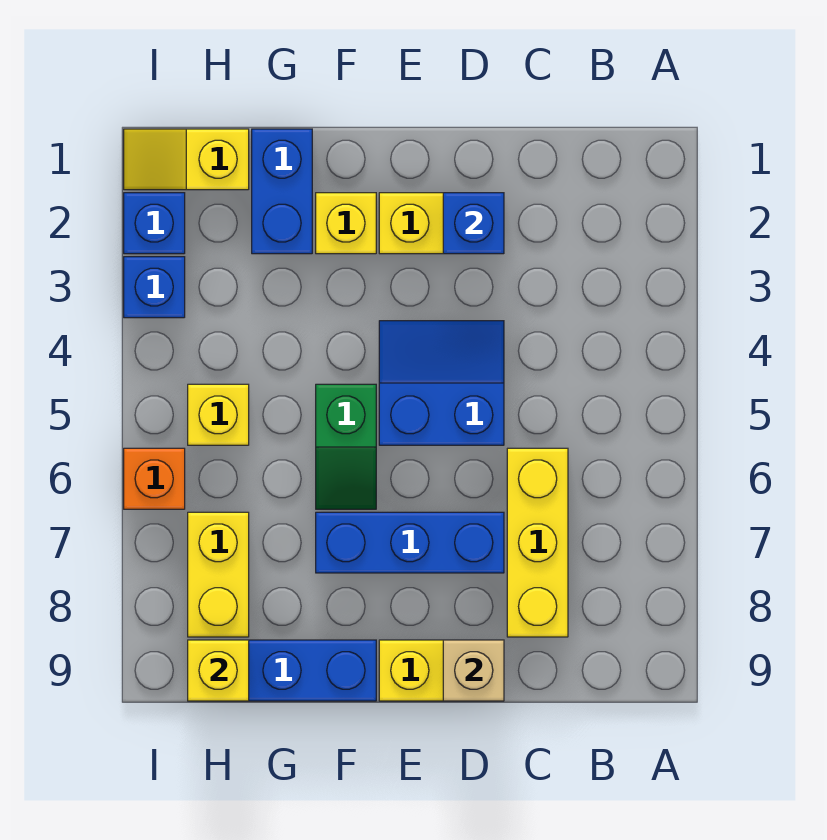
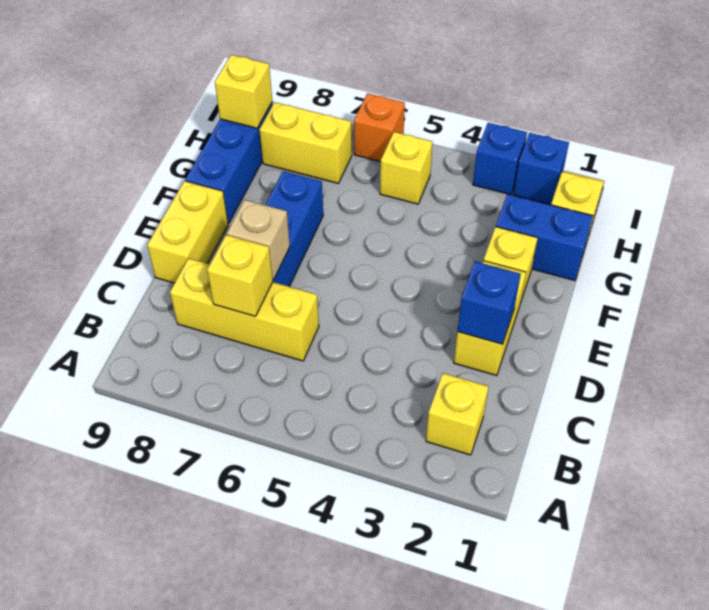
none -> yellow brick B2 level 1
none -> yellow brick C7 level 2
blue slope D4:E5 level 1 top 5 -> none
tan brick D9 level 2 -> tan brick D7 level 2
green slope F5:F6 level 1 top 5 -> none

